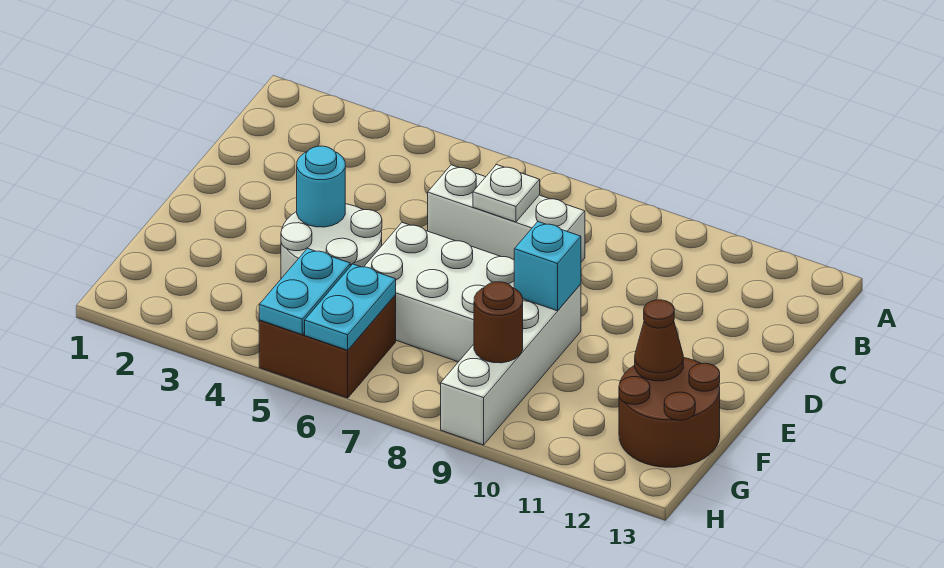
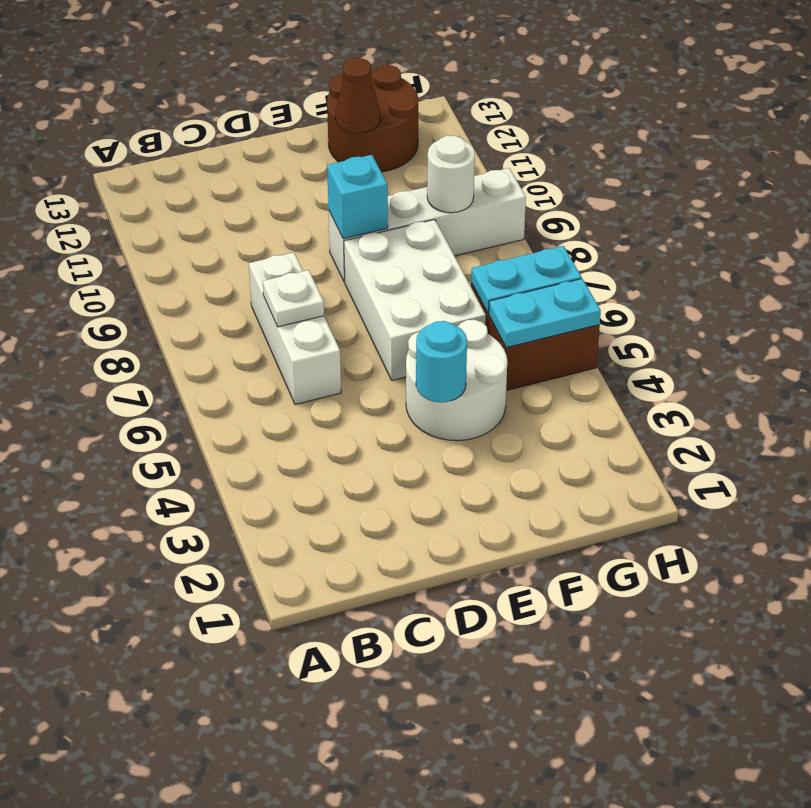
brown round brick G9 level 2 -> white round brick G9 level 2

